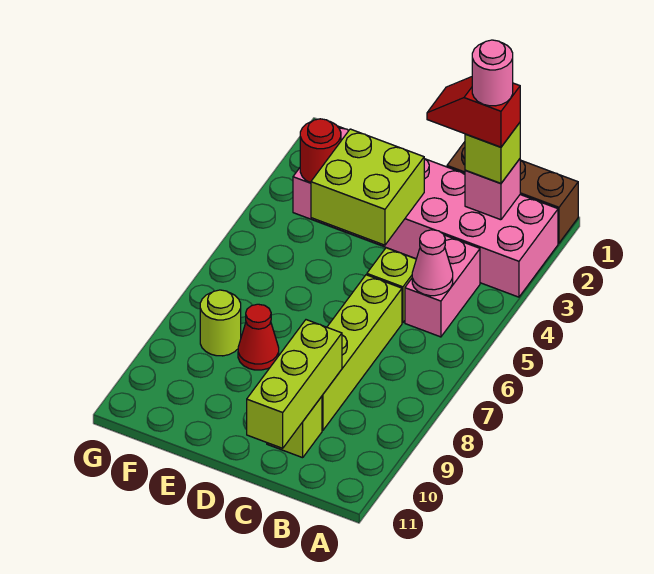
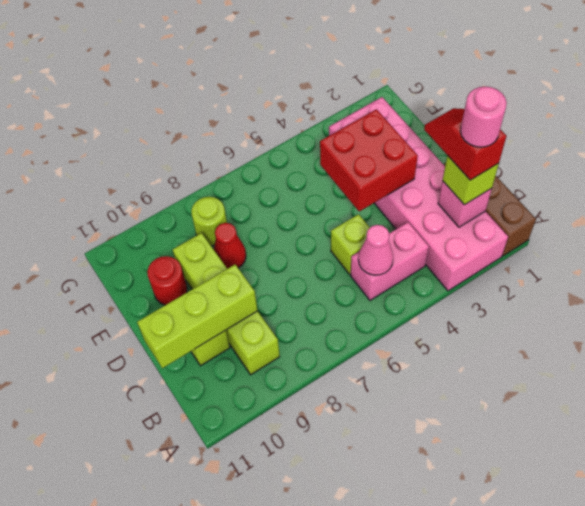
lime brick C6:C9 level 1 -> lime brick B9:E9 level 1
lime brick D3:E4 level 2 -> red brick D3:E4 level 2
red round brick F3 level 2 -> red round brick E10 level 1

